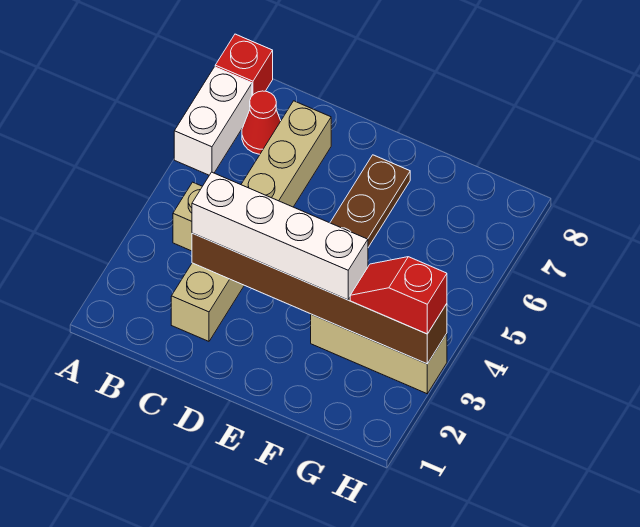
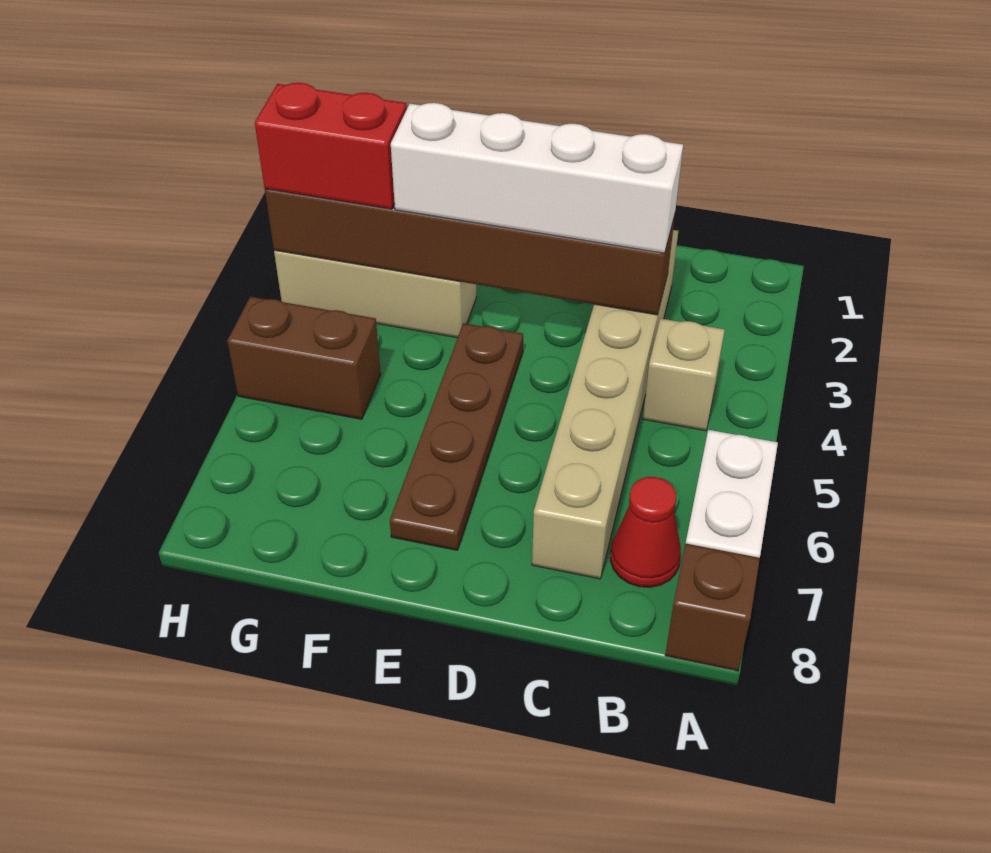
red brick A8 level 1 -> brown brick A8 level 1
red slope G3:H3 level 3 top H -> red brick G3:H3 level 3
none -> brown brick G5:H5 level 1

